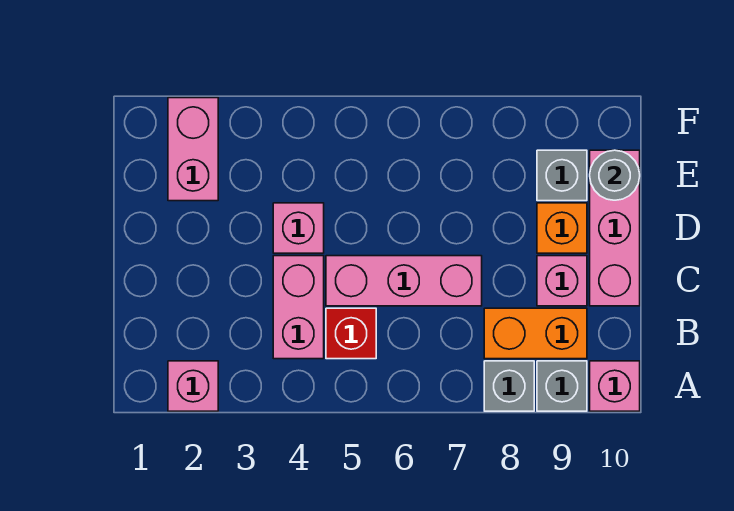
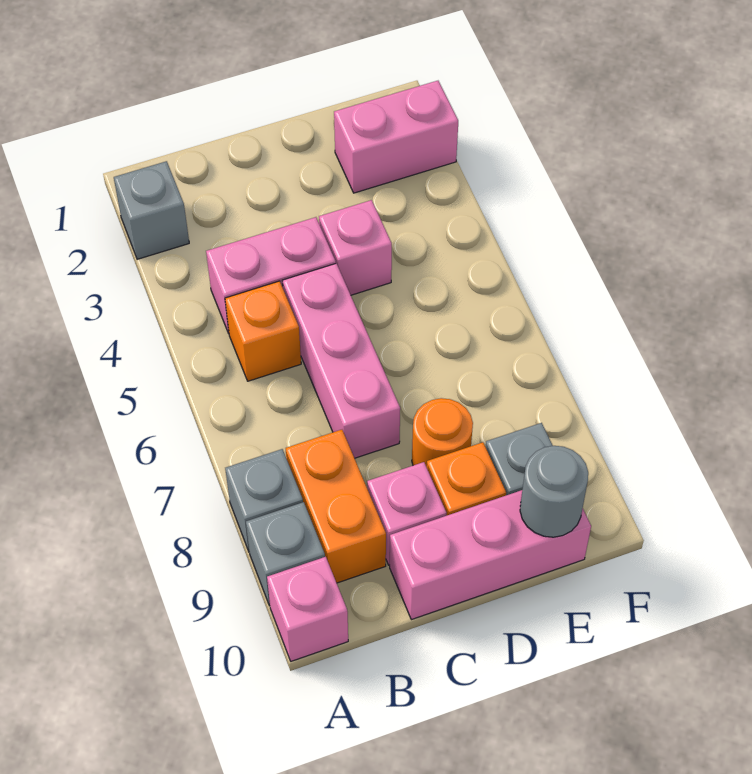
pink brick A2 level 1 -> grey brick A2 level 1
red brick B5 level 1 -> orange brick B5 level 1
none -> orange round brick D8 level 1

